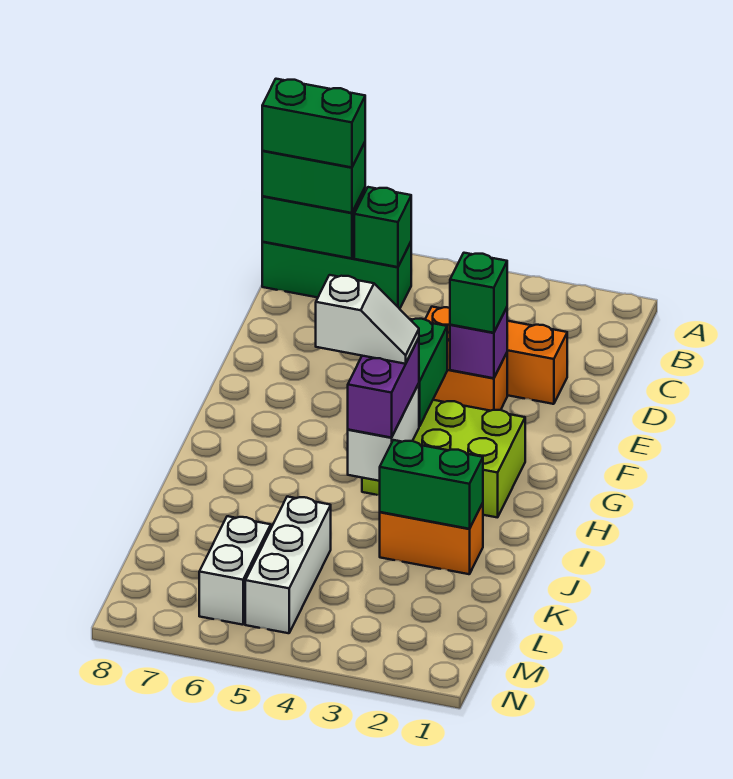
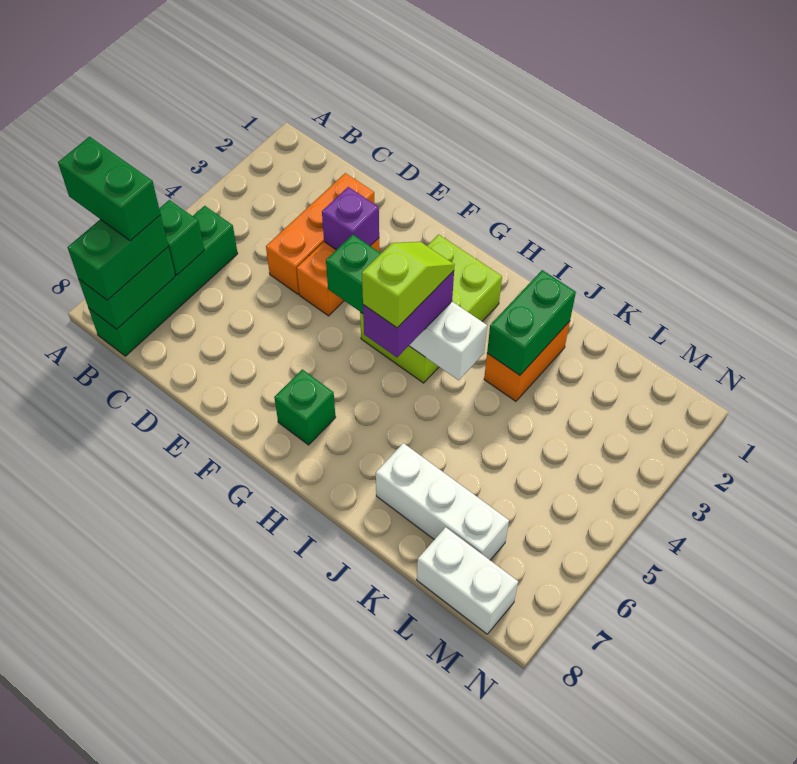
green brick B6:B8 level 1 -> green brick B5:B8 level 1
green brick B7:B8 level 4 -> green brick A7:B7 level 4
green brick E3 level 3 -> green brick G7 level 1
purple brick H4:I4 level 3 -> purple brick H4:H5 level 3
white slope H4:H5 level 4 top 5 -> lime slope H4:H5 level 4 top 5
white brick K5:M5 level 1 -> white brick J7:L7 level 1
white brick L6:M6 level 1 -> white brick L8:M8 level 1

